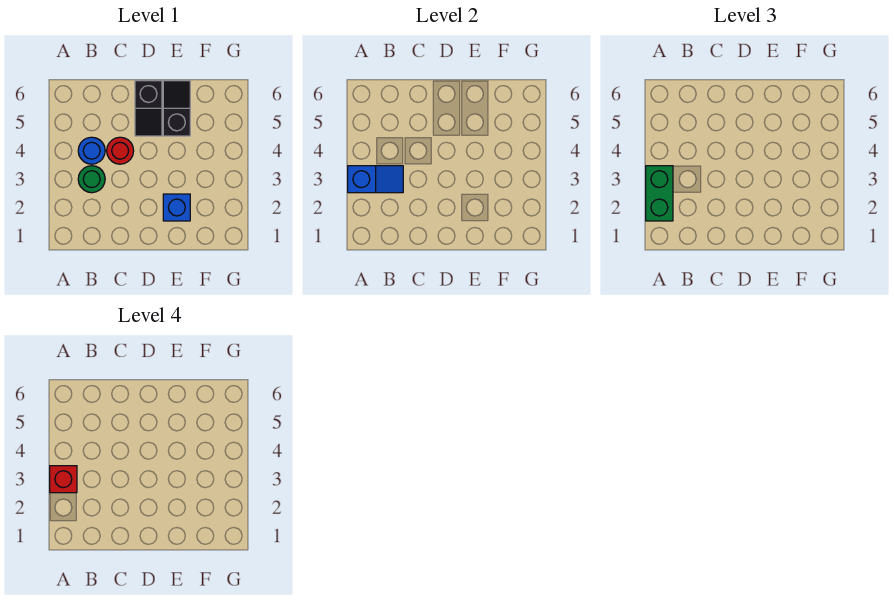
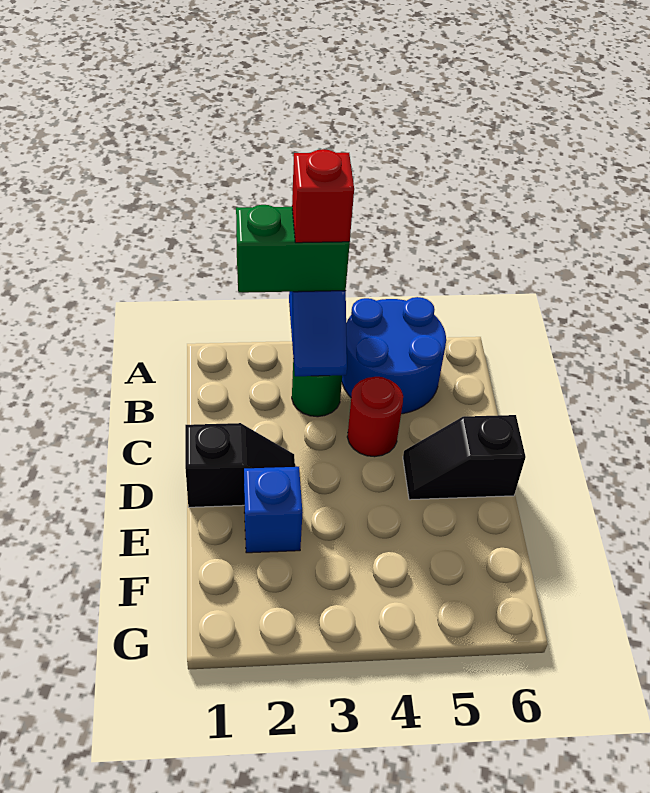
blue round brick B4 level 1 -> blue round brick A4:B5 level 1
black slope E5:E6 level 1 top 5 -> black slope D1:D2 level 1 top 1

